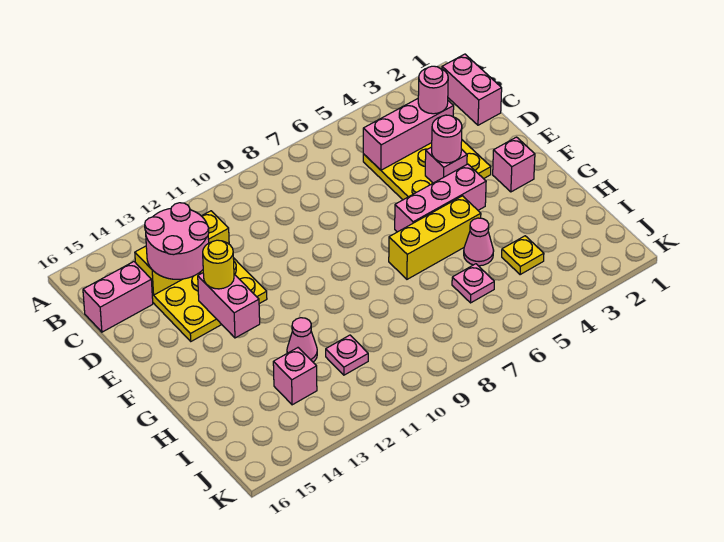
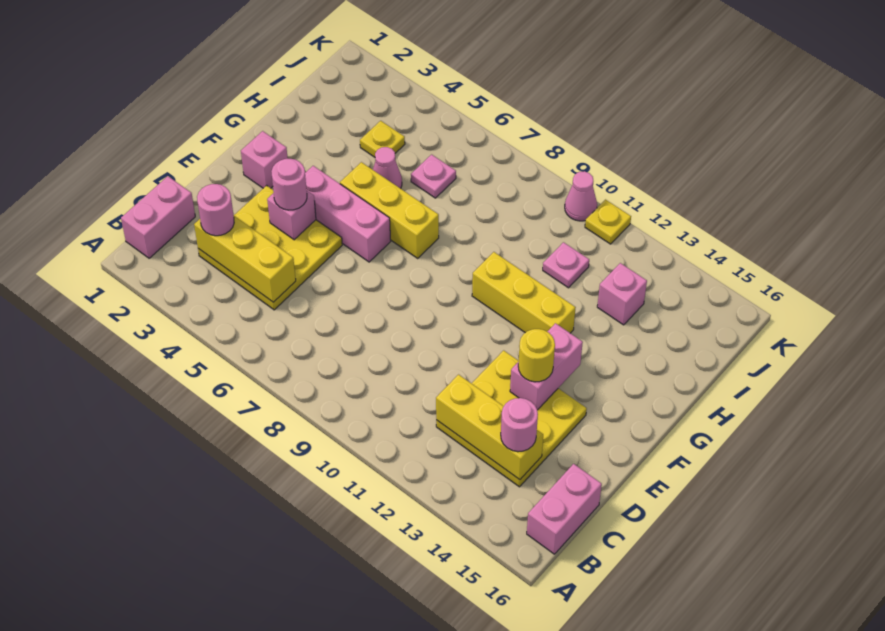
pink brick C3:C5 level 2 -> yellow brick C3:C5 level 2
pink round brick C13:D14 level 3 -> pink round brick C14 level 3
pink brick C15:C16 level 1 -> pink brick B16:C16 level 1
none -> yellow brick G10:G12 level 1
pink cone H12 level 1 -> pink cone K10 level 1
none -> yellow plate K11 level 1

